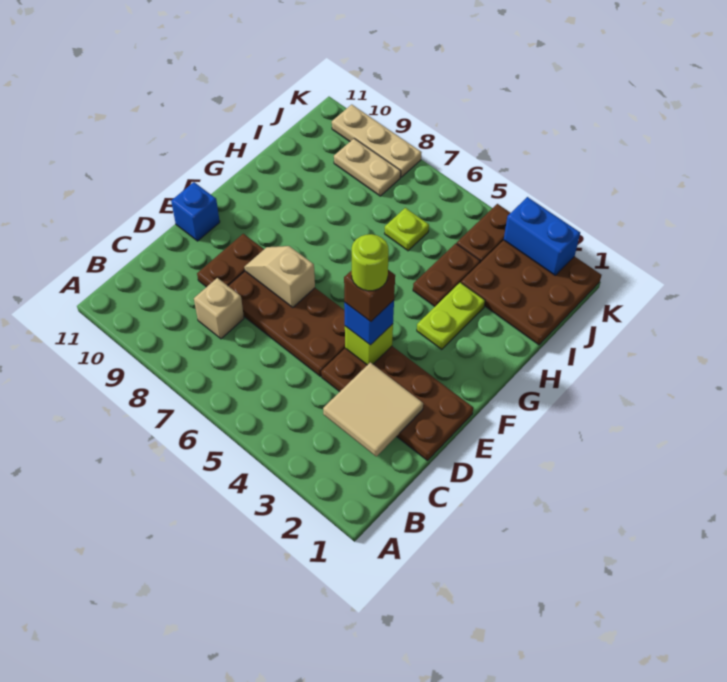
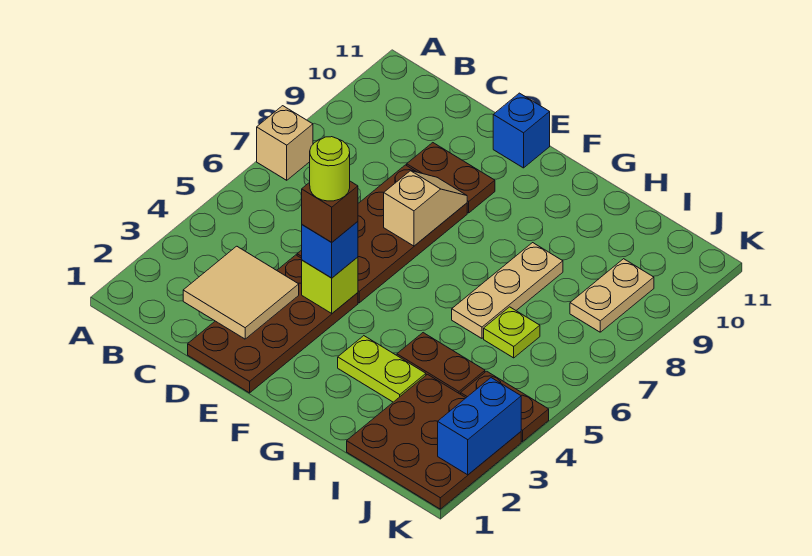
tan brick C8 level 1 -> tan brick A7 level 1
tan plate K8:K10 level 1 -> tan plate H6:H8 level 1

